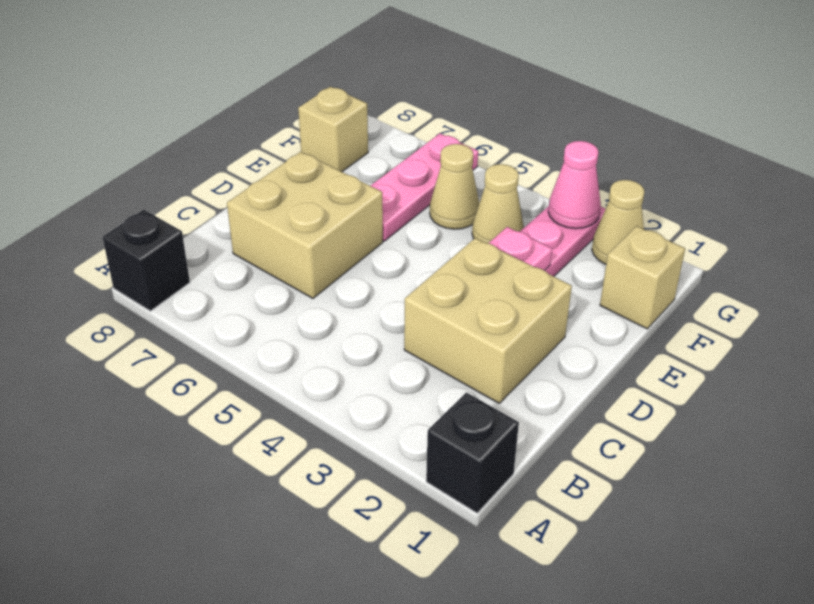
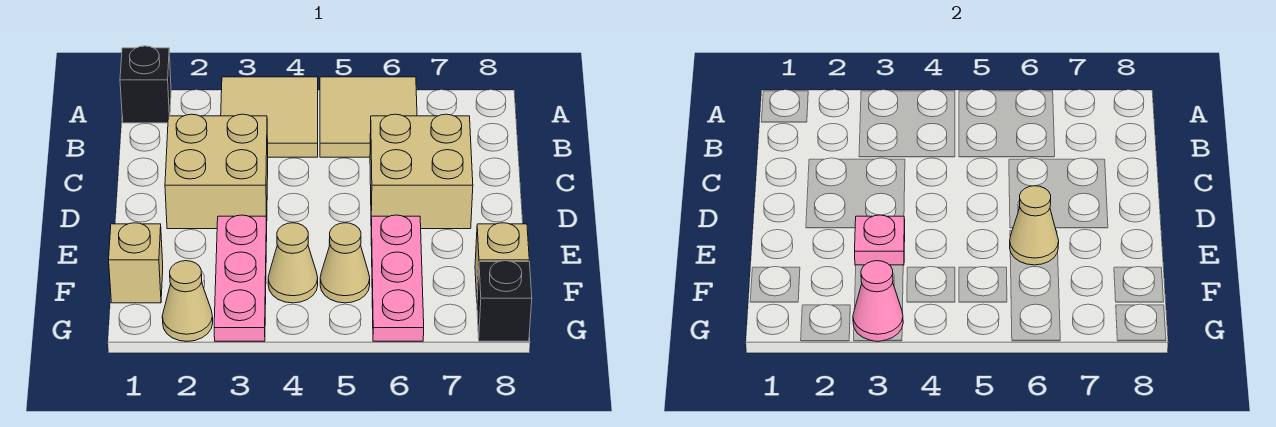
none -> tan tile A3:B4 level 1
none -> tan tile A5:B6 level 1
black brick A8 level 1 -> black brick G8 level 1
none -> tan cone E6 level 2

